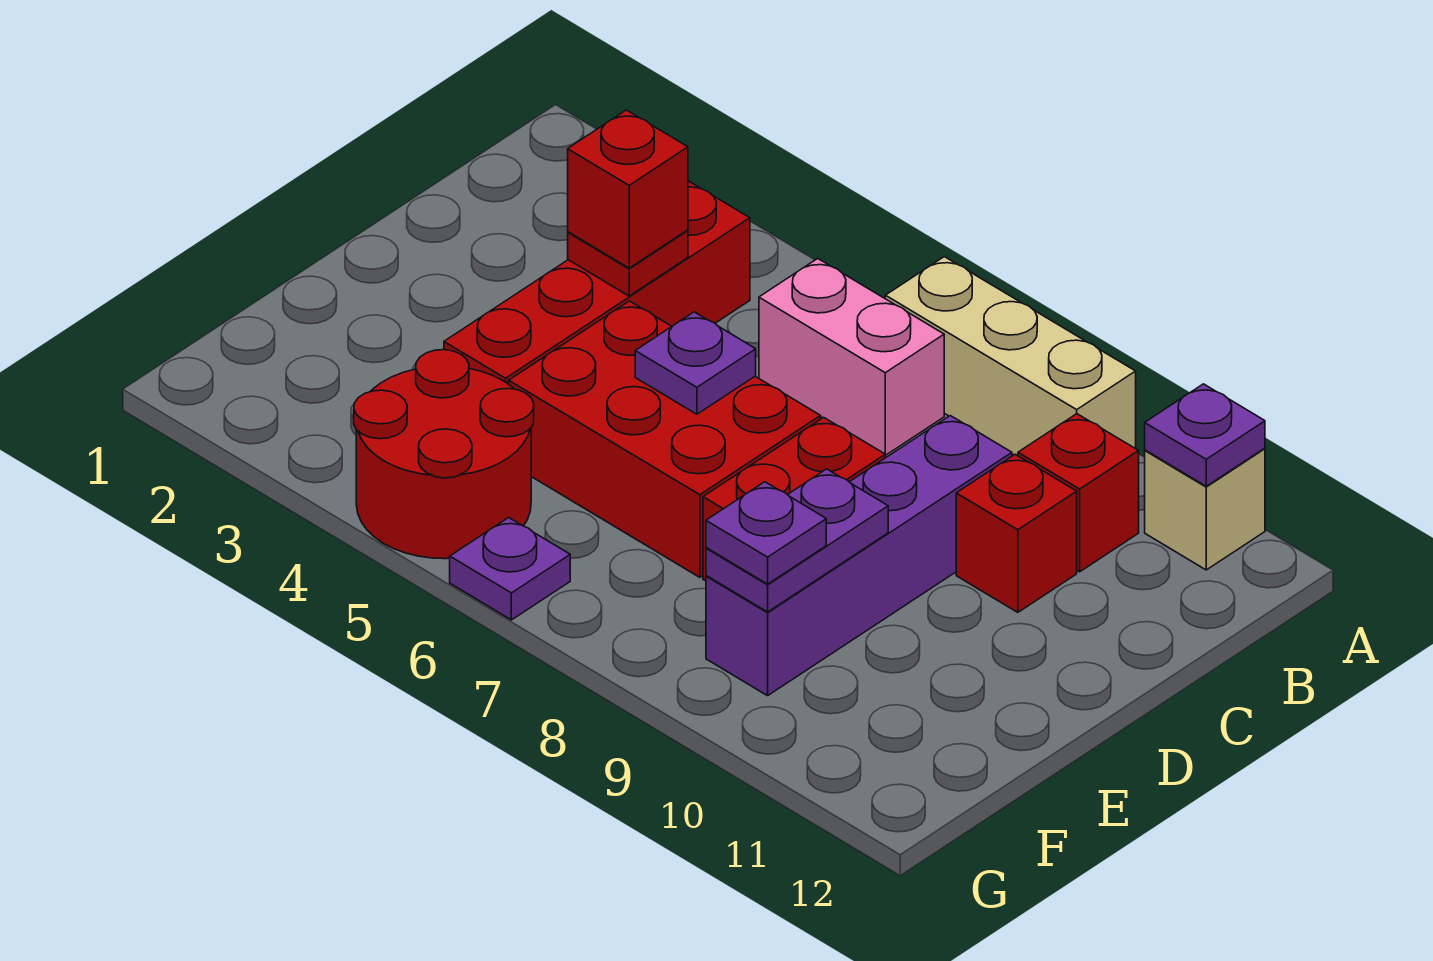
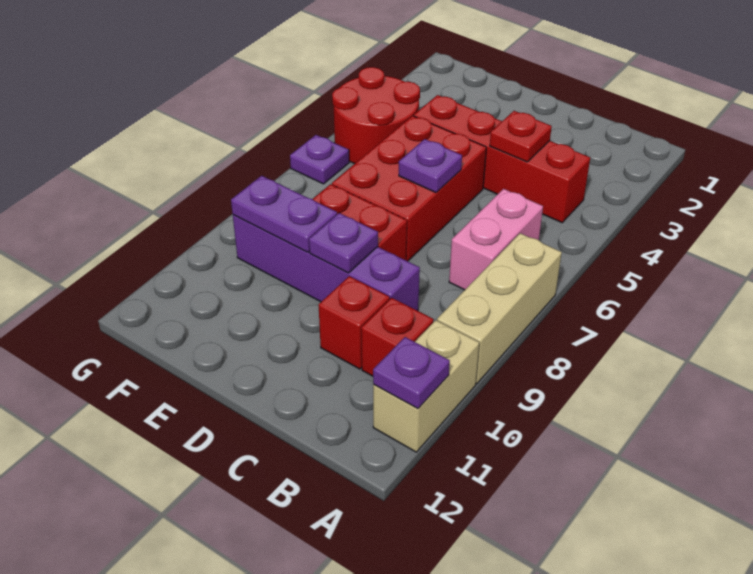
tan brick A11 level 1 -> tan brick A10:A11 level 1
red brick C4 level 3 -> none
purple plate F9 level 3 -> purple plate D9 level 2

